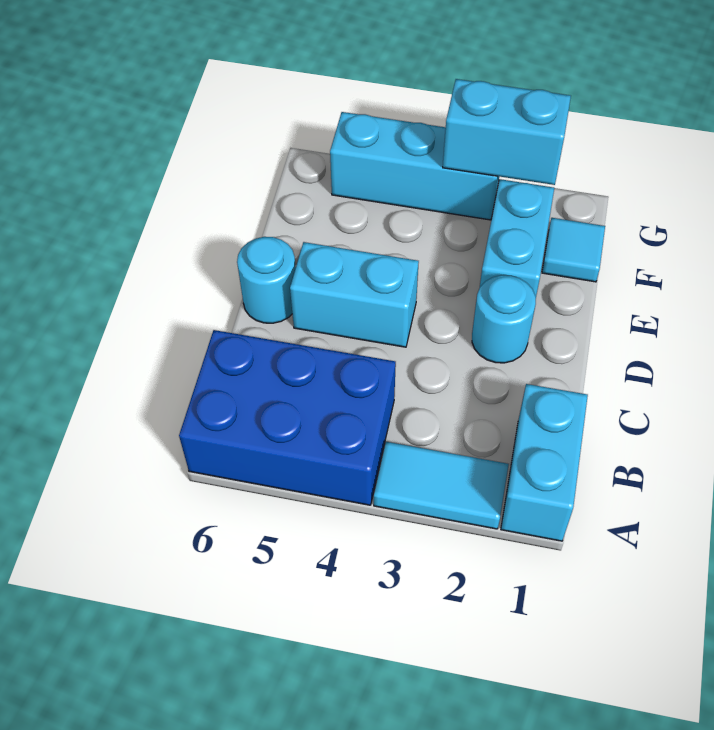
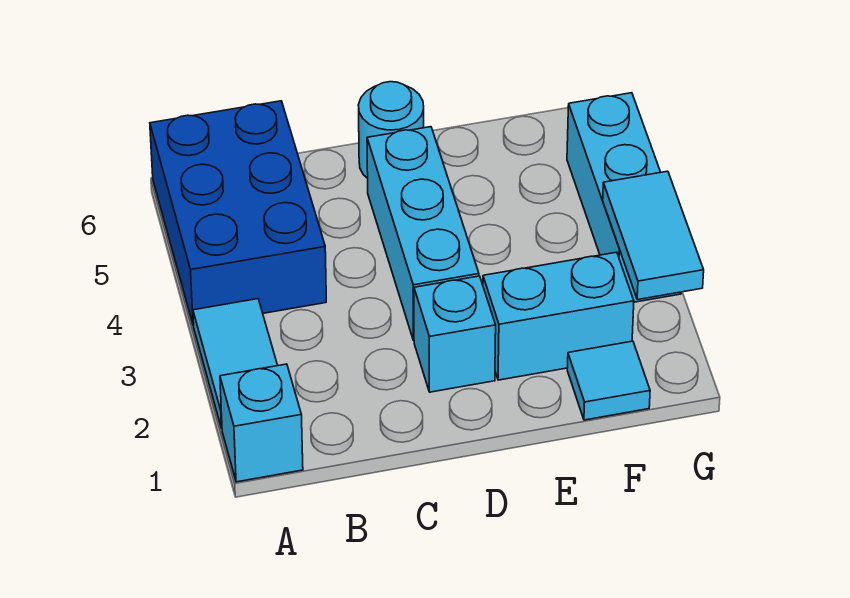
cyan brick A1:B1 level 1 -> cyan brick A1 level 1
cyan round brick D2 level 1 -> cyan brick D2 level 1
cyan brick D4:D5 level 1 -> cyan brick D3:D5 level 1
cyan brick G2:G3 level 2 -> cyan tile G2:G3 level 2

